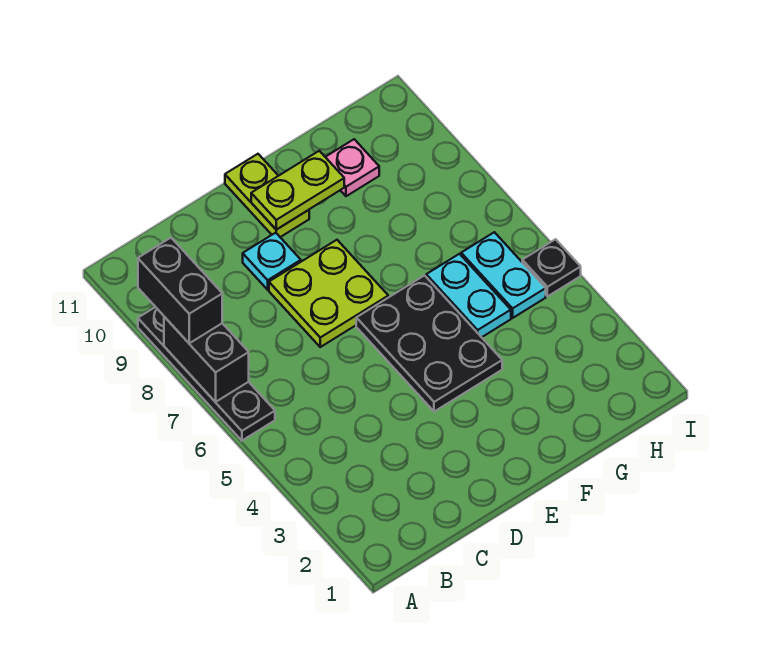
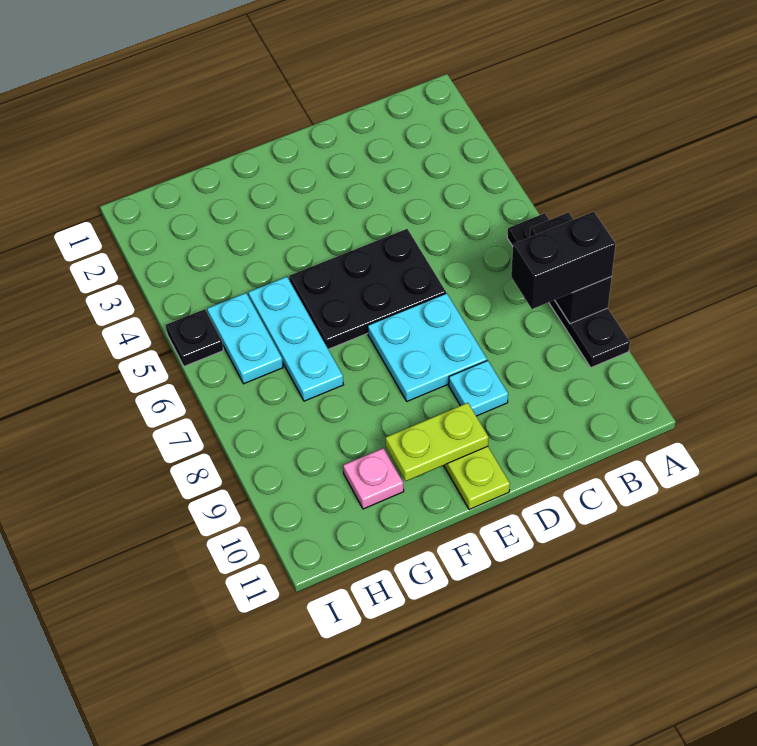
black brick A8:A9 level 3 -> black brick A8:B8 level 3
lime plate D7:E8 level 1 -> cyan plate D7:E8 level 1
black plate E4:F6 level 1 -> black plate D5:F6 level 1
cyan plate G5:G6 level 1 -> cyan plate G5:G7 level 1

